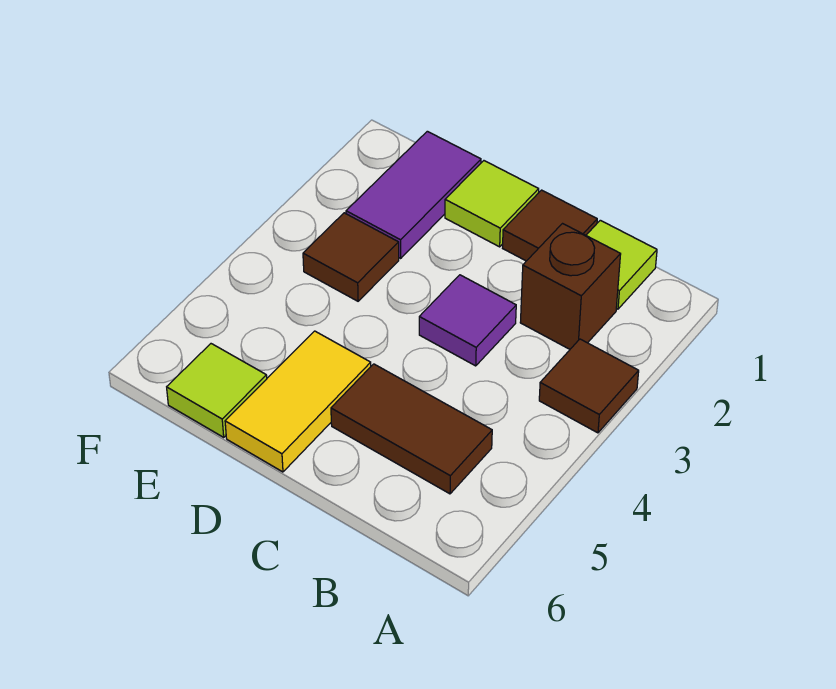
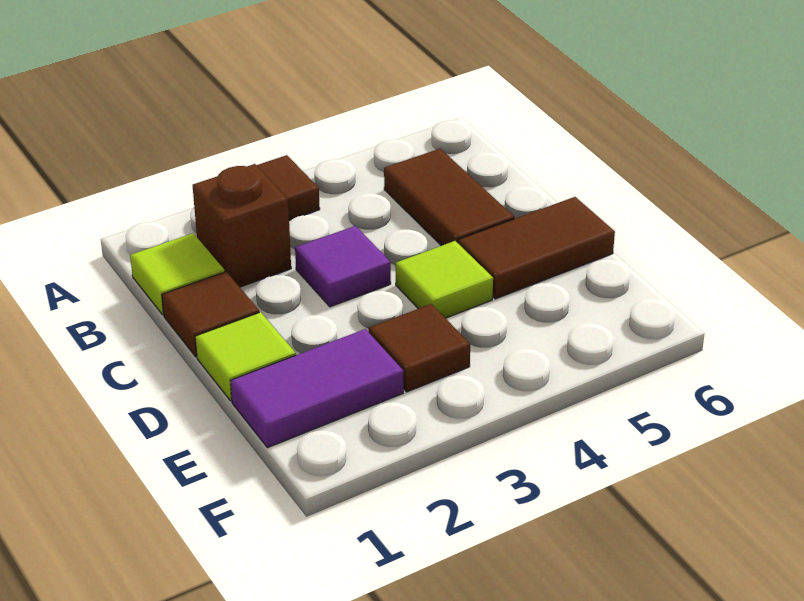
yellow tile D5:D6 level 1 -> brown tile D5:D6 level 1
lime tile E6 level 1 -> lime tile D4 level 1

